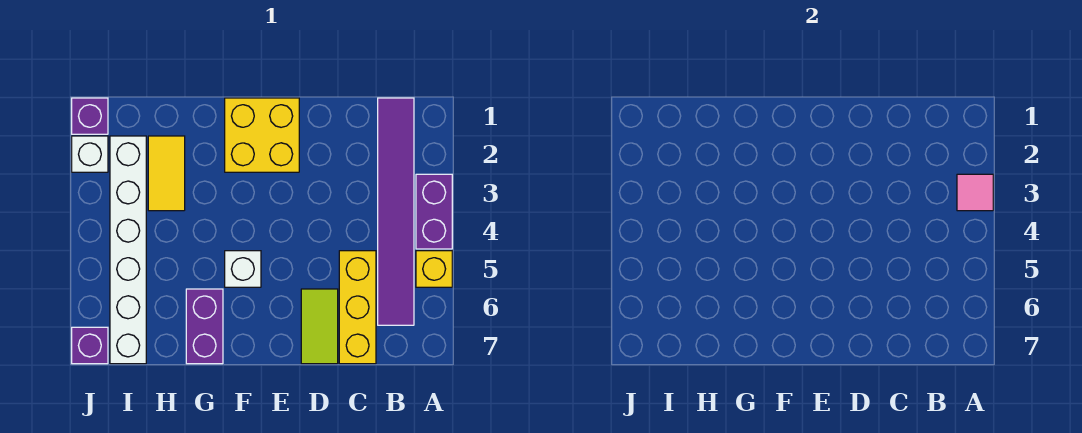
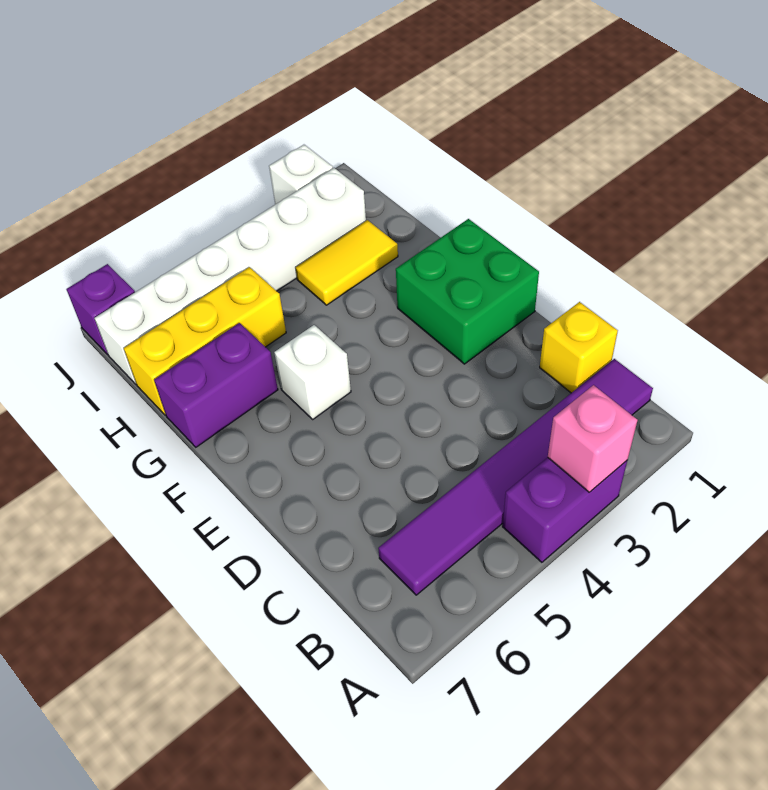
pink tile A3 level 2 -> pink brick A3 level 2
yellow brick A5 level 1 -> yellow brick C1 level 1
yellow brick C5:C7 level 1 -> yellow brick H5:H7 level 1
lime tile D6:D7 level 1 -> none
yellow brick E1:F2 level 1 -> green brick E1:F2 level 1
purple brick J1 level 1 -> none

